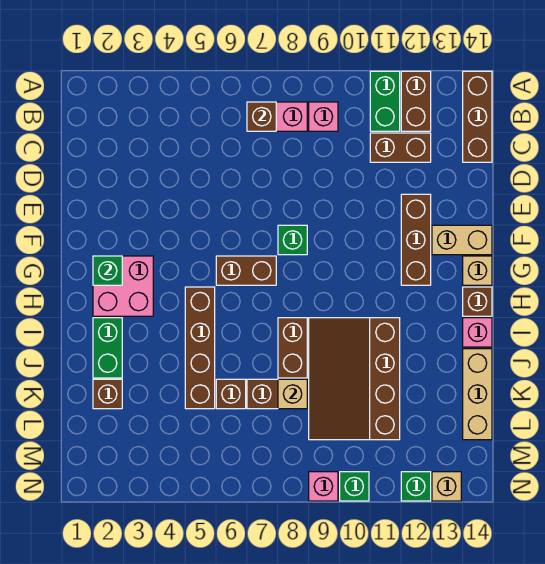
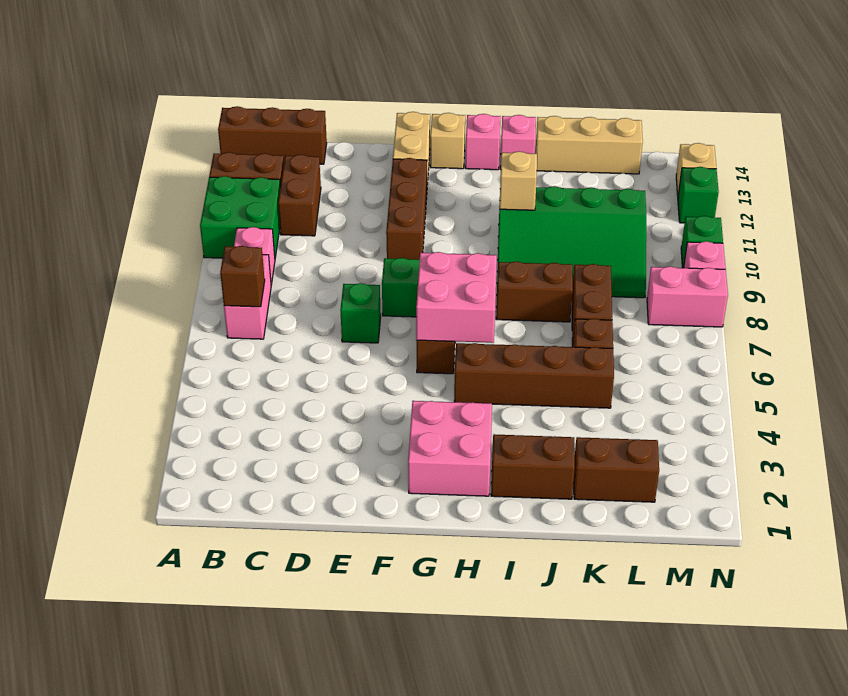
green brick A11:B11 level 1 -> green brick A10:B11 level 1
brown brick E12:G12 level 1 -> brown brick F10:F12 level 1
green brick G2 level 2 -> green brick E7 level 1
none -> pink brick G6:H7 level 2
brown brick H14 level 1 -> pink brick H14 level 1
green brick I2:J2 level 1 -> brown brick I2:J2 level 1
brown slope I9:L11 level 1 top 11 -> green slope I9:L11 level 1 top 11
brown brick K2 level 1 -> brown brick K2:L2 level 1
tan brick K8 level 2 -> tan brick I11 level 2
none -> pink brick M8:N8 level 1

